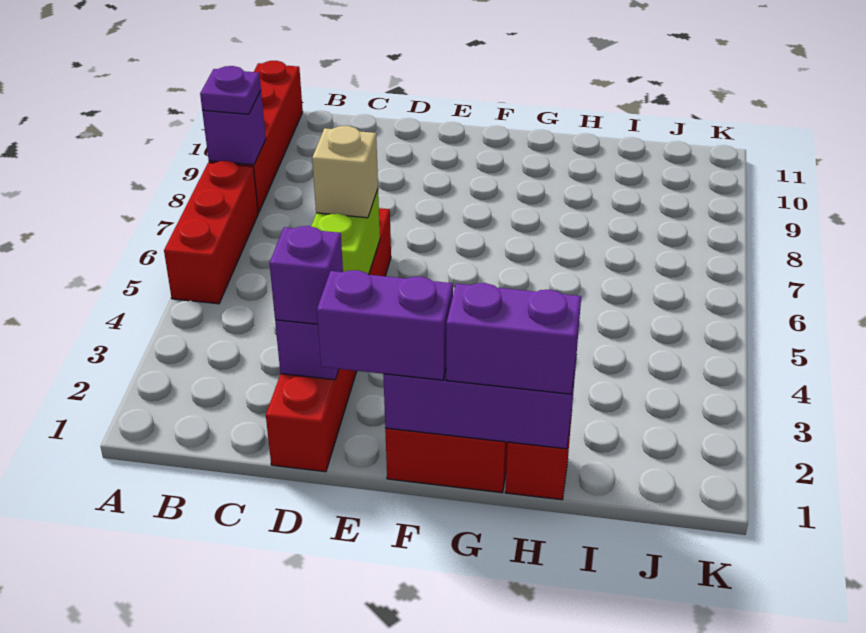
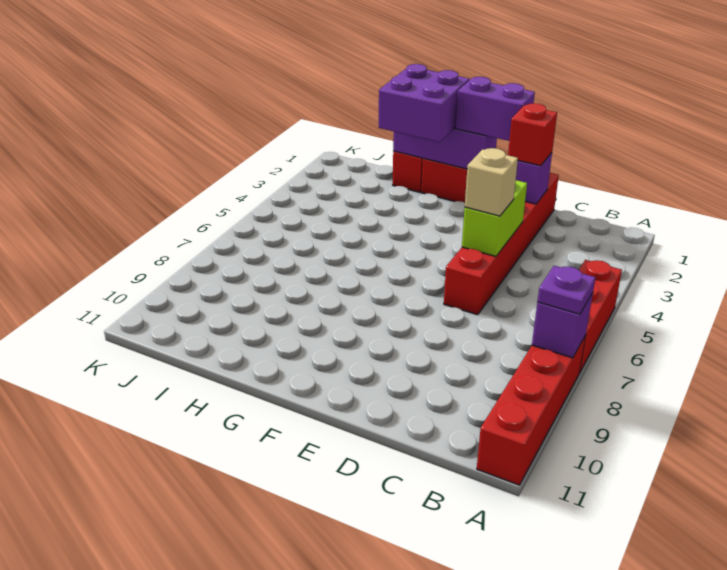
purple brick D2 level 3 -> red brick D2 level 3
purple brick G1:H1 level 3 -> purple brick G1:H2 level 3

